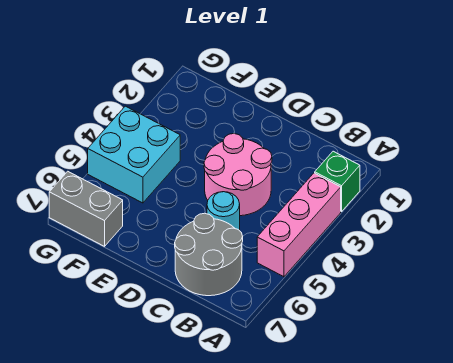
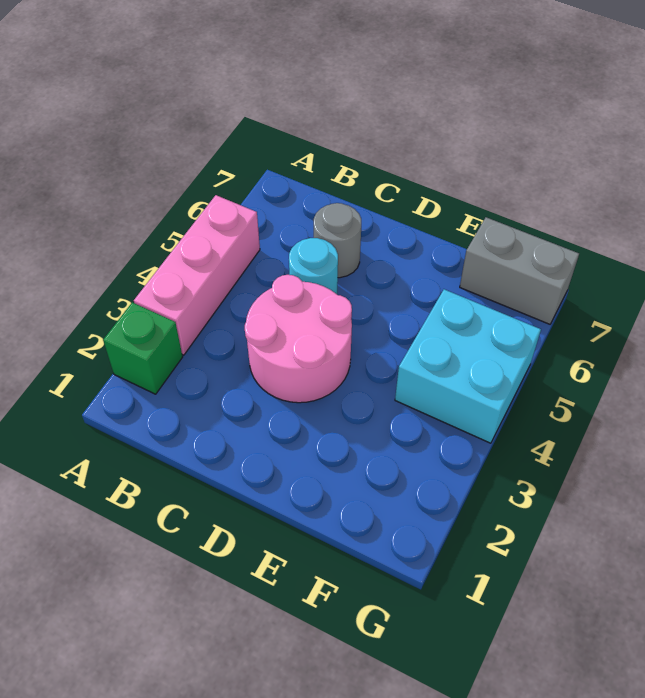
grey round brick B6:C7 level 1 -> grey round brick C6 level 1

